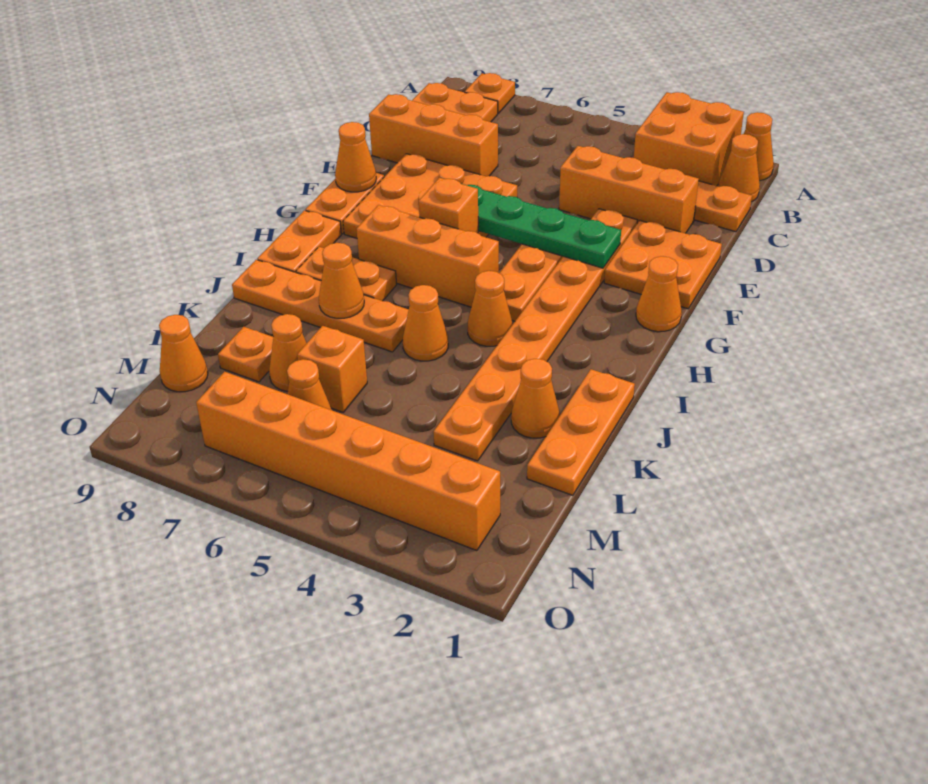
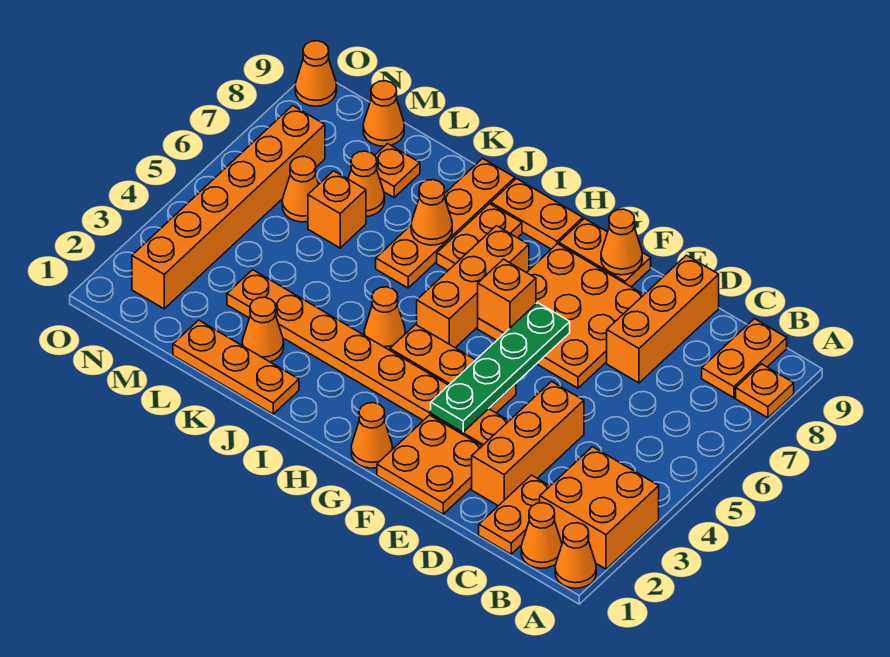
orange cone J5 level 1 -> orange cone O9 level 1

